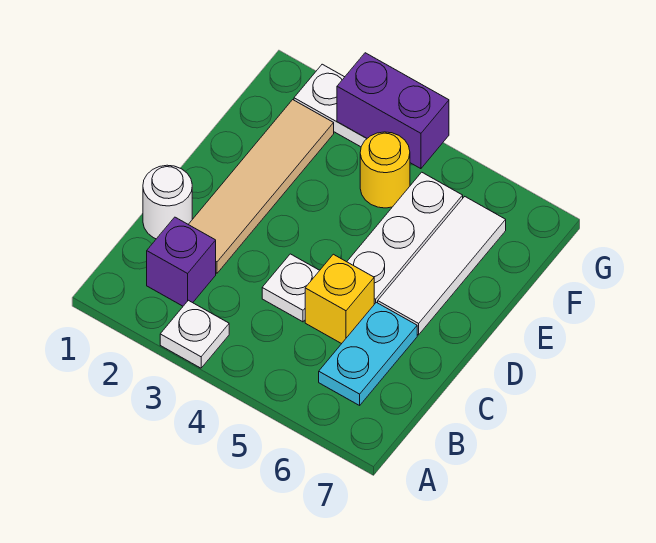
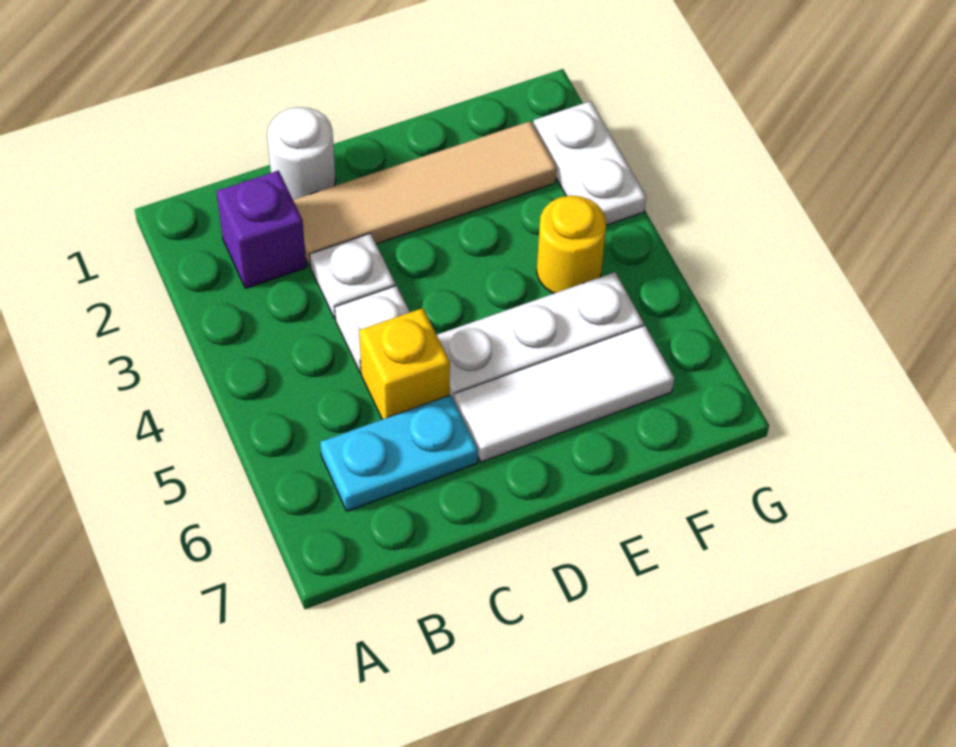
white plate A3 level 1 -> white plate C3 level 1
purple brick G3:G4 level 2 -> none

